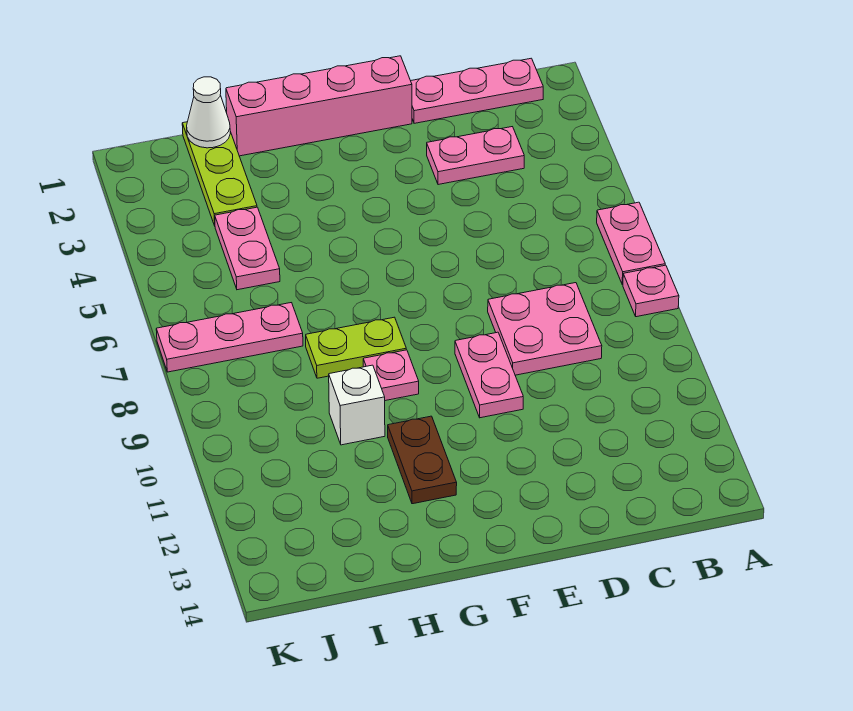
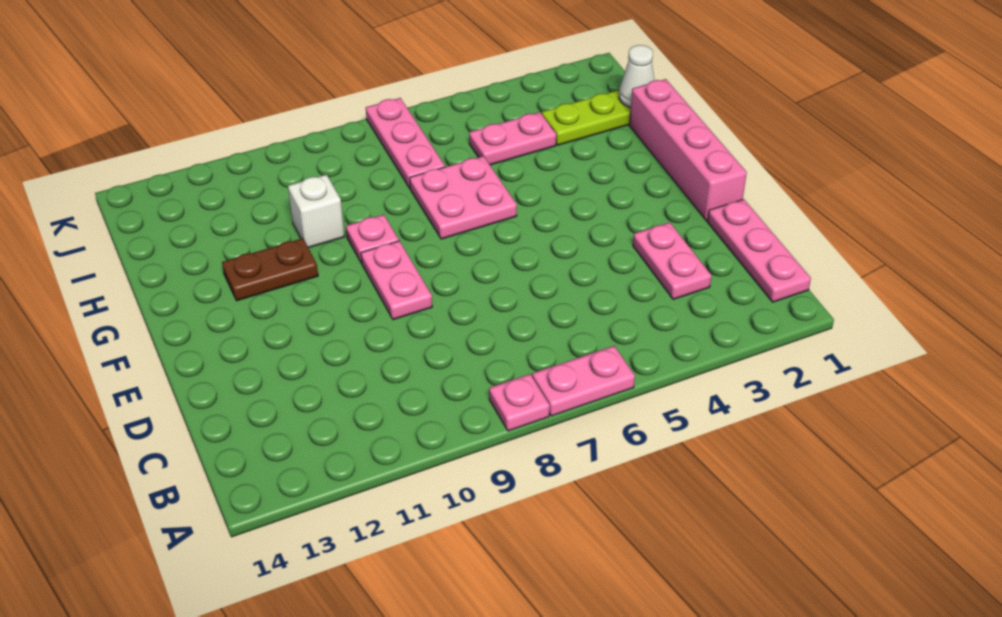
pink plate C8:D9 level 1 -> pink plate G6:H7 level 1
pink plate E9:E10 level 1 -> pink plate E9:F9 level 1
lime plate G8:H8 level 1 -> none

